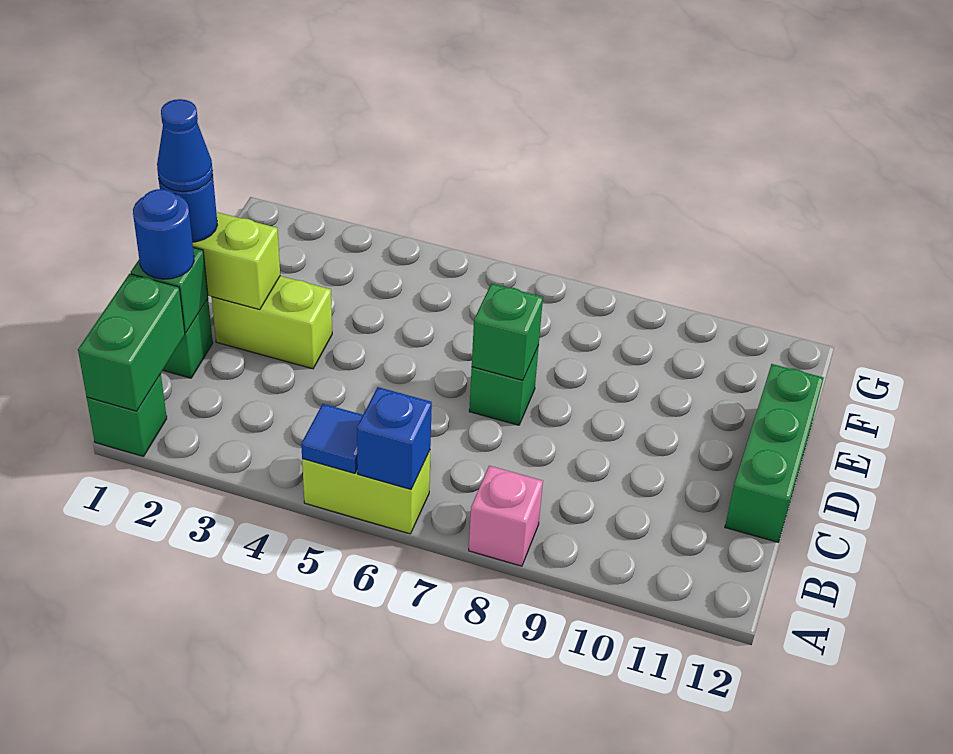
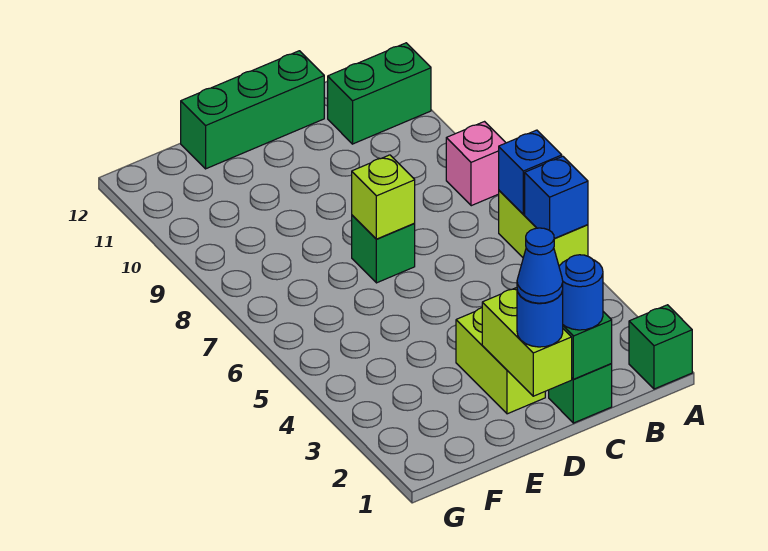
green brick A1:B1 level 2 -> green brick A11:B11 level 1
blue tile A5 level 2 -> blue brick A5 level 2
green brick D7 level 2 -> lime brick D7 level 2

